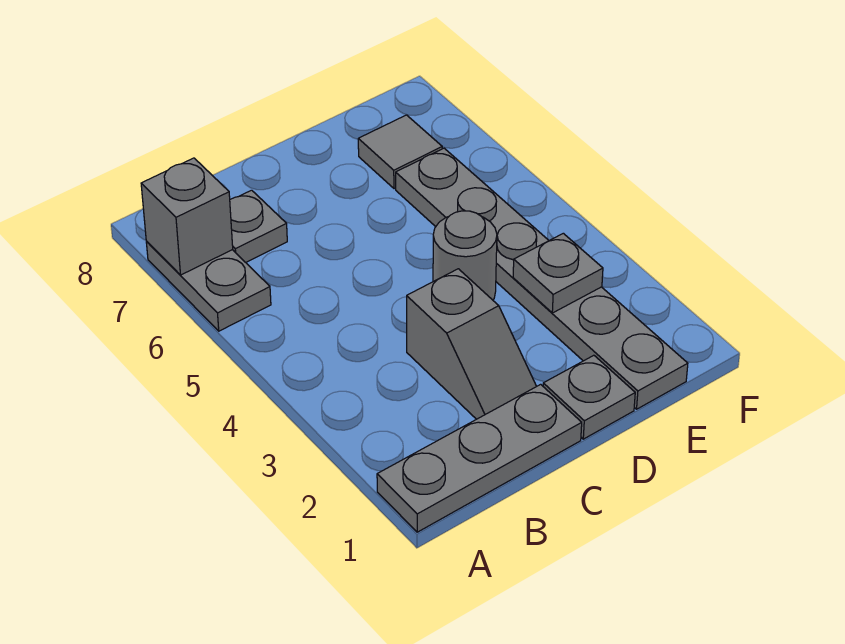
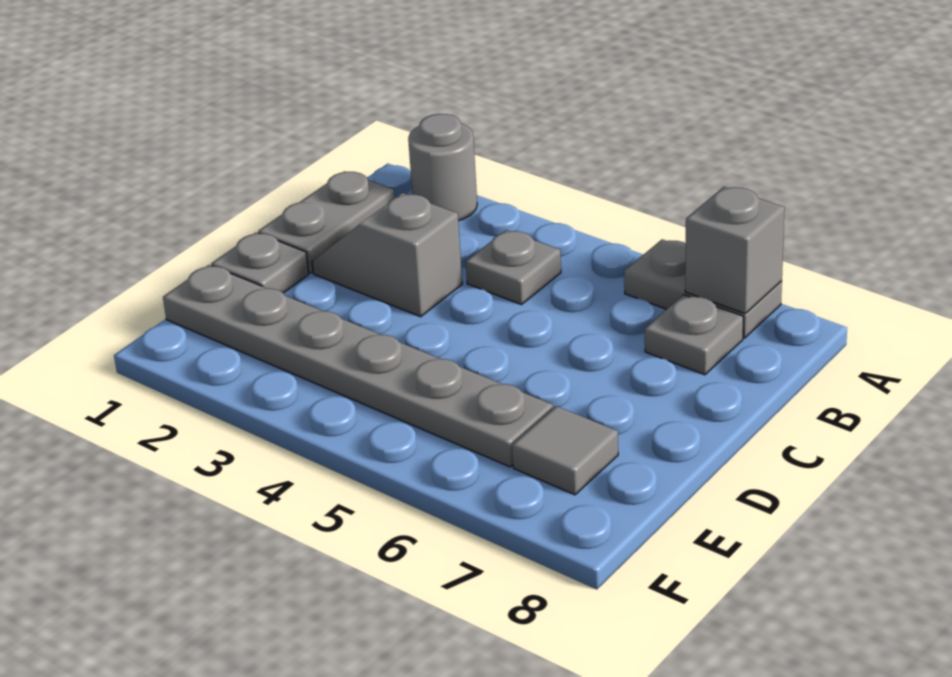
grey plate A1:C1 level 1 -> grey plate B1:C1 level 1
grey round brick D4 level 1 -> grey round brick A2 level 1
grey plate E3 level 2 -> grey plate B4 level 1

